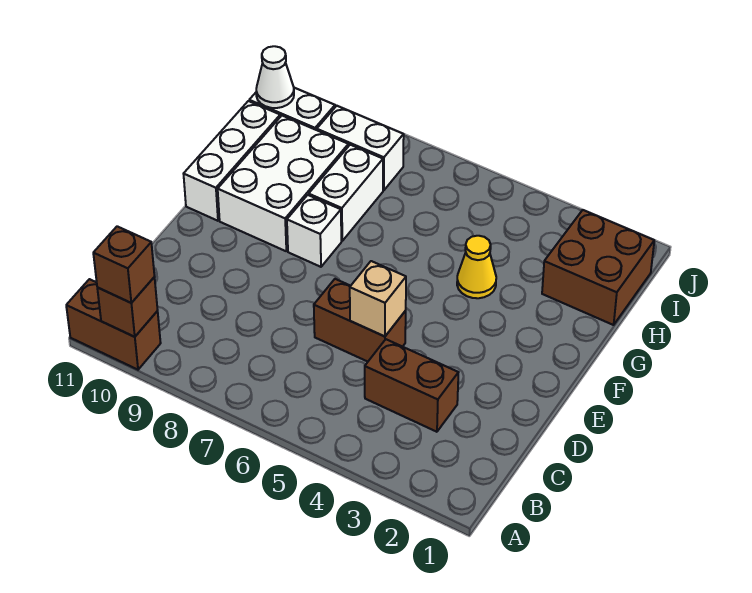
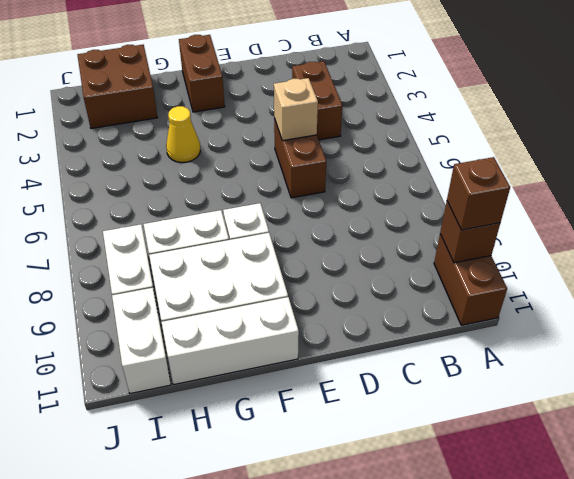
none -> brown brick F1:F2 level 1
white cone I11 level 2 -> none

